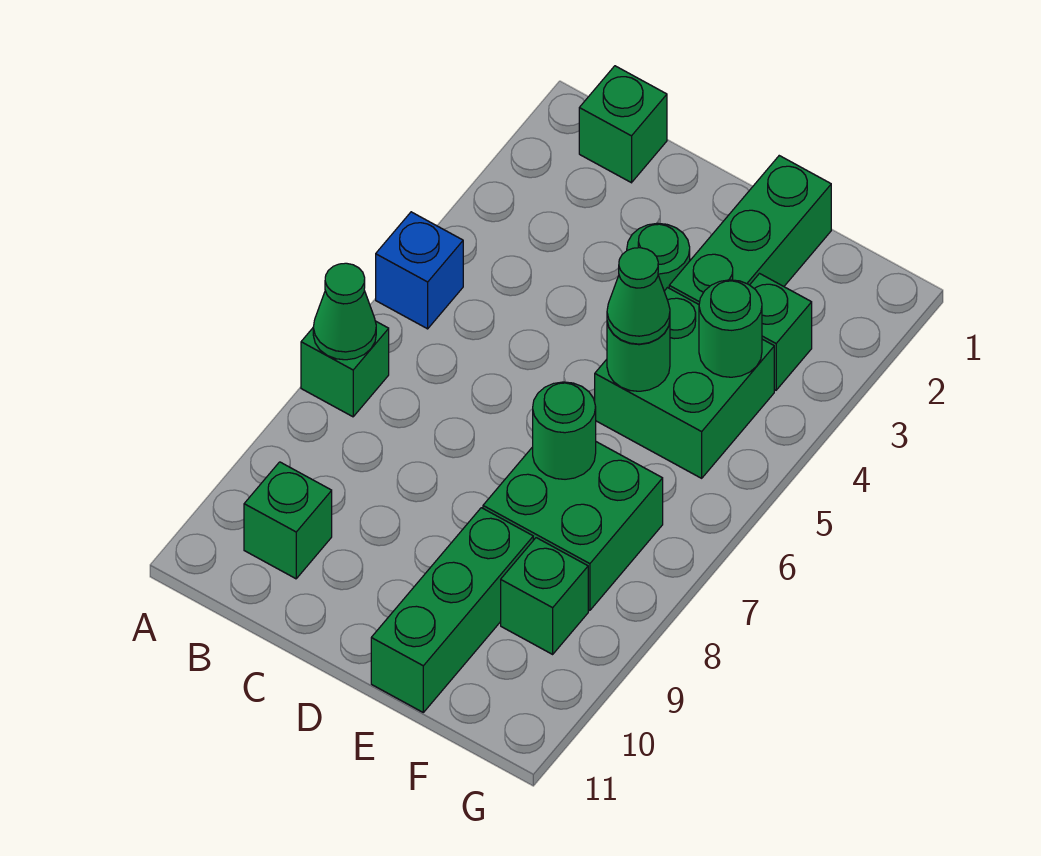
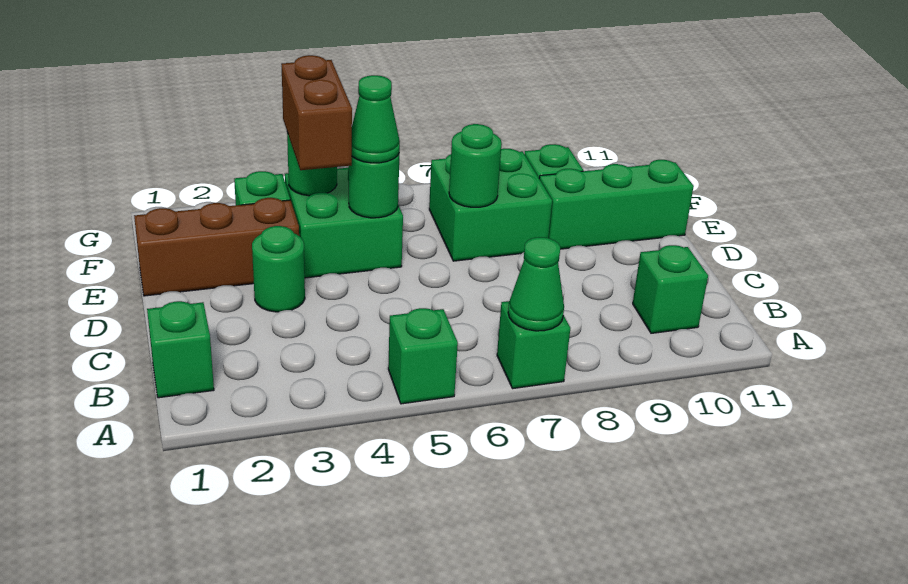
blue brick A5 level 1 -> green brick A5 level 1
green brick E1:E3 level 1 -> brown brick E1:E3 level 1
none -> brown brick E4:F4 level 3

